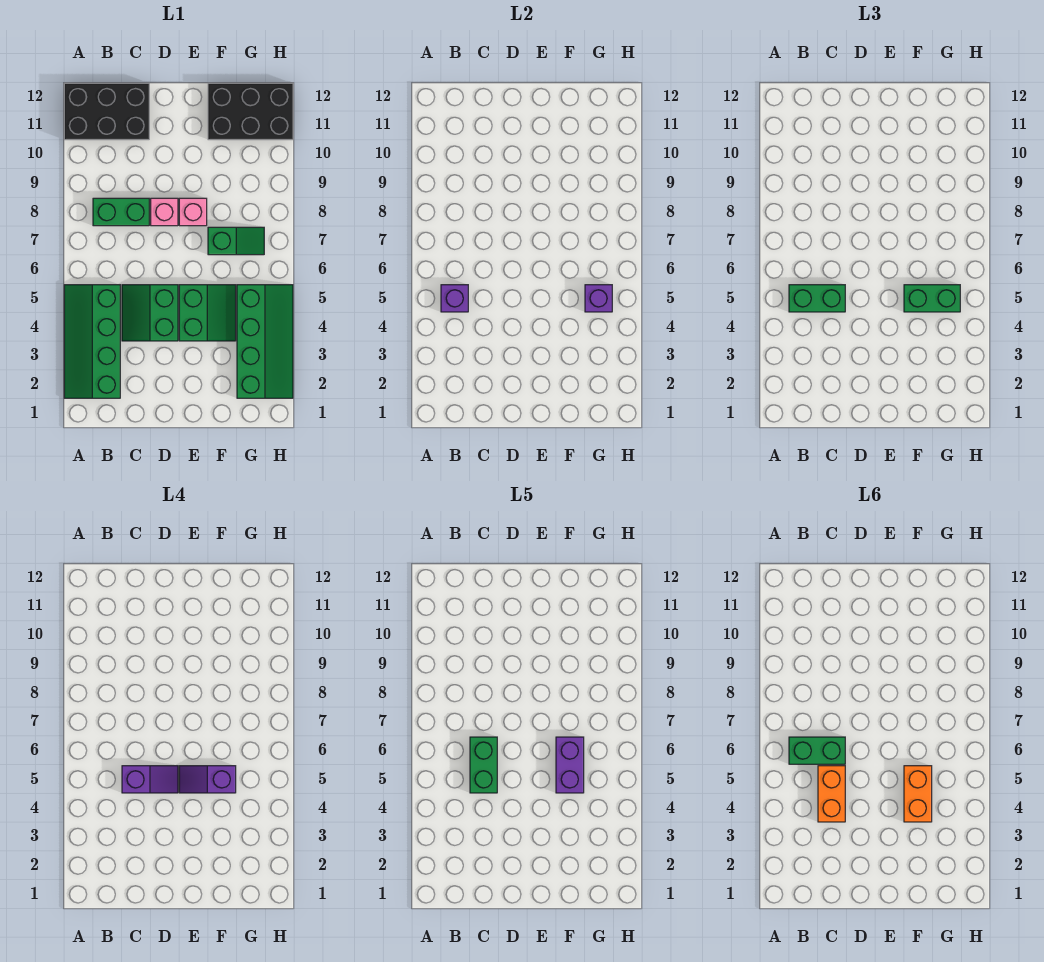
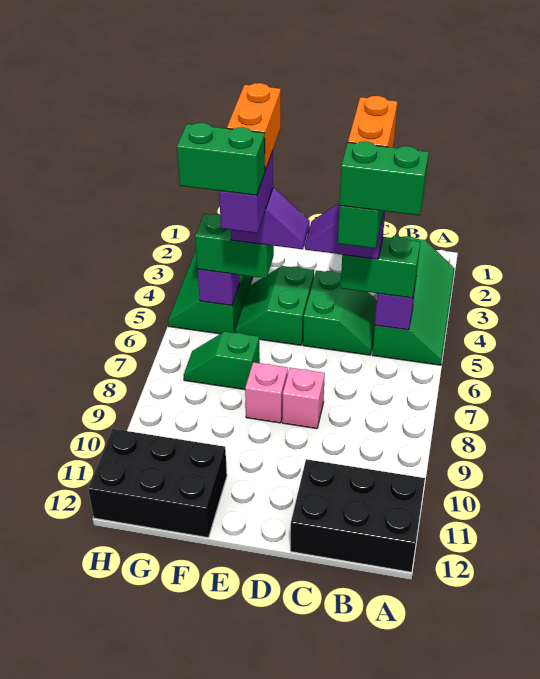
green brick B8:C8 level 1 -> green brick F6:G6 level 6

